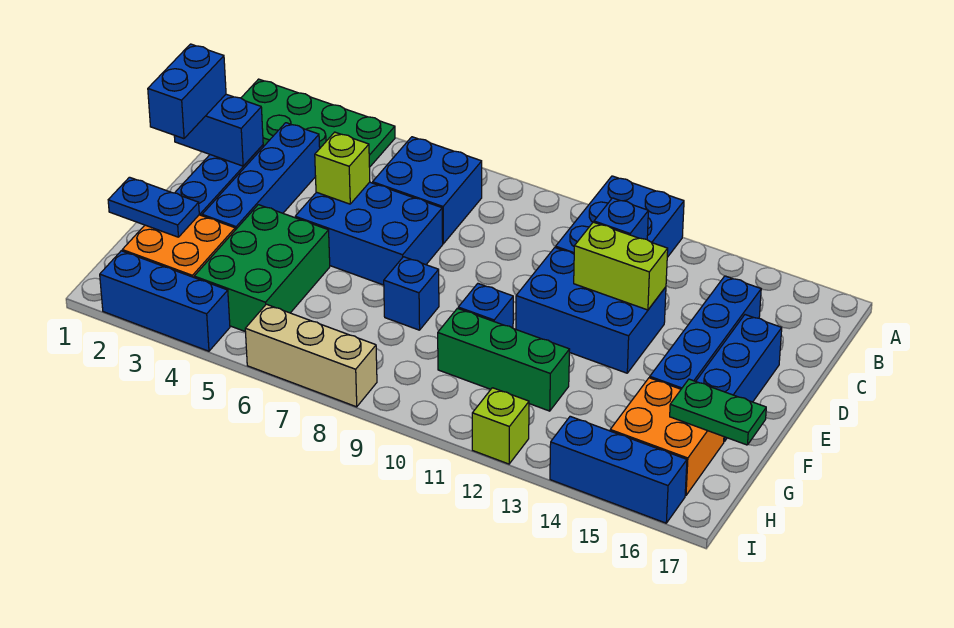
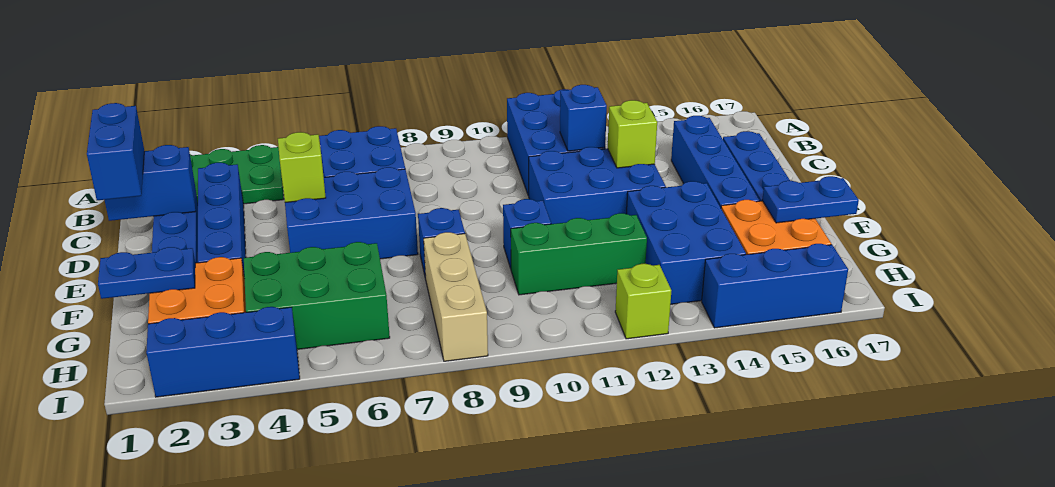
lime brick D12:D13 level 2 -> lime brick D13 level 2
green brick F4:H5 level 1 -> green brick G4:H6 level 1
none -> blue brick F13:H14 level 1
green plate G16:G17 level 2 -> blue plate G16:G17 level 2
tan brick I6:I8 level 1 -> tan brick G8:I8 level 1

